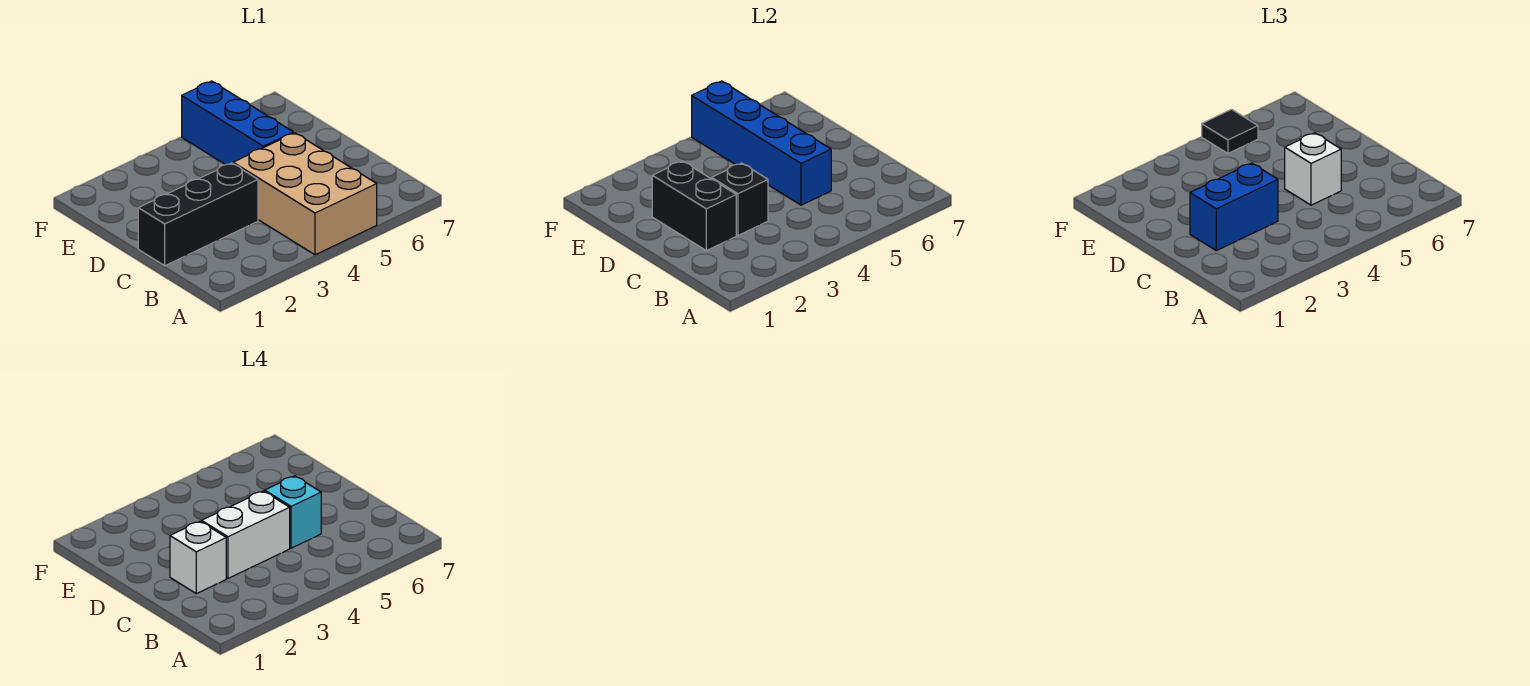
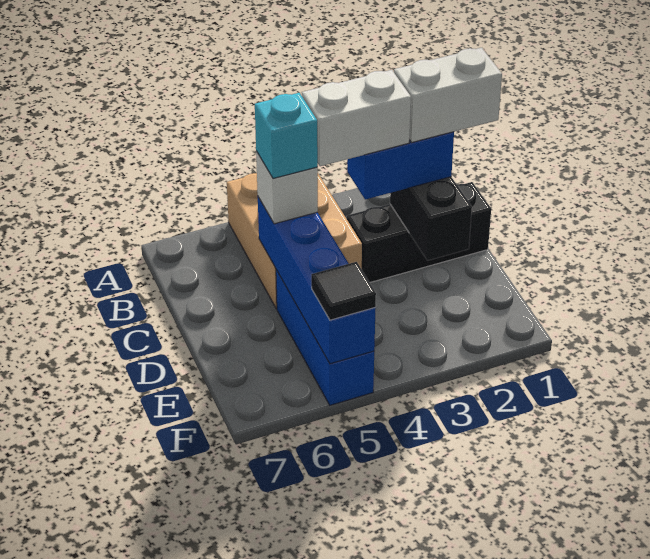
white brick C2 level 4 -> white brick C1:C2 level 4
black brick C3 level 2 -> none

